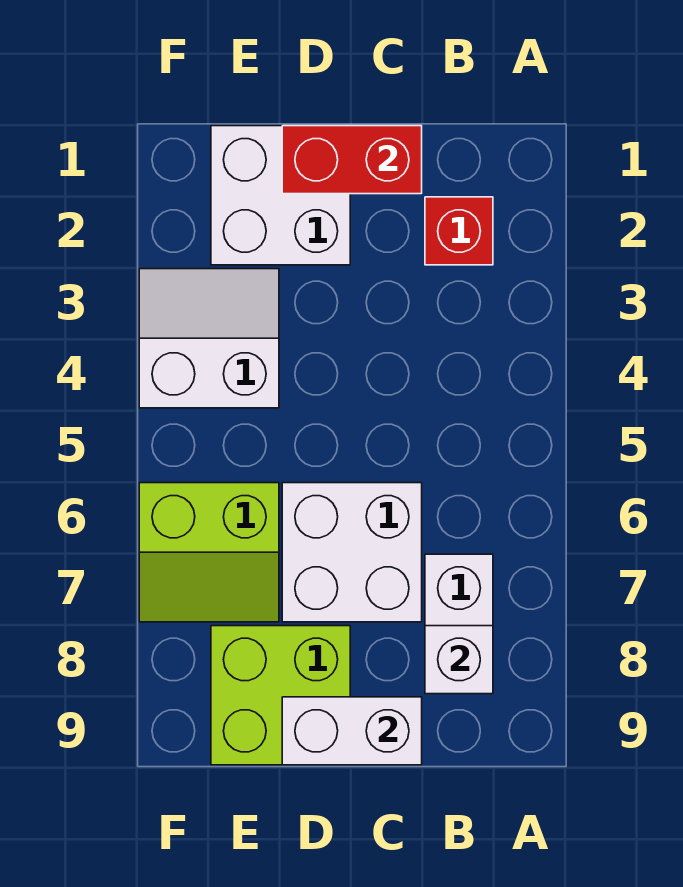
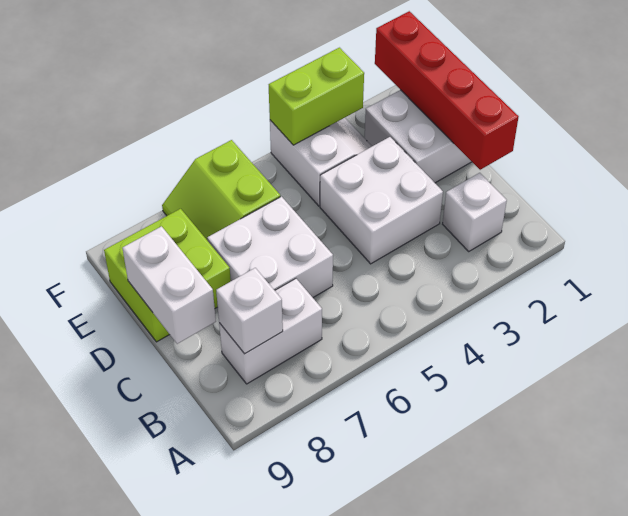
red brick B2 level 1 -> white brick B2 level 1
red brick C1:D1 level 2 -> red brick C1:F1 level 2
none -> white brick C3:D4 level 1
none -> lime brick F3:F4 level 2

